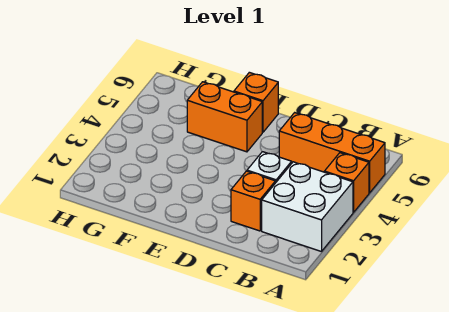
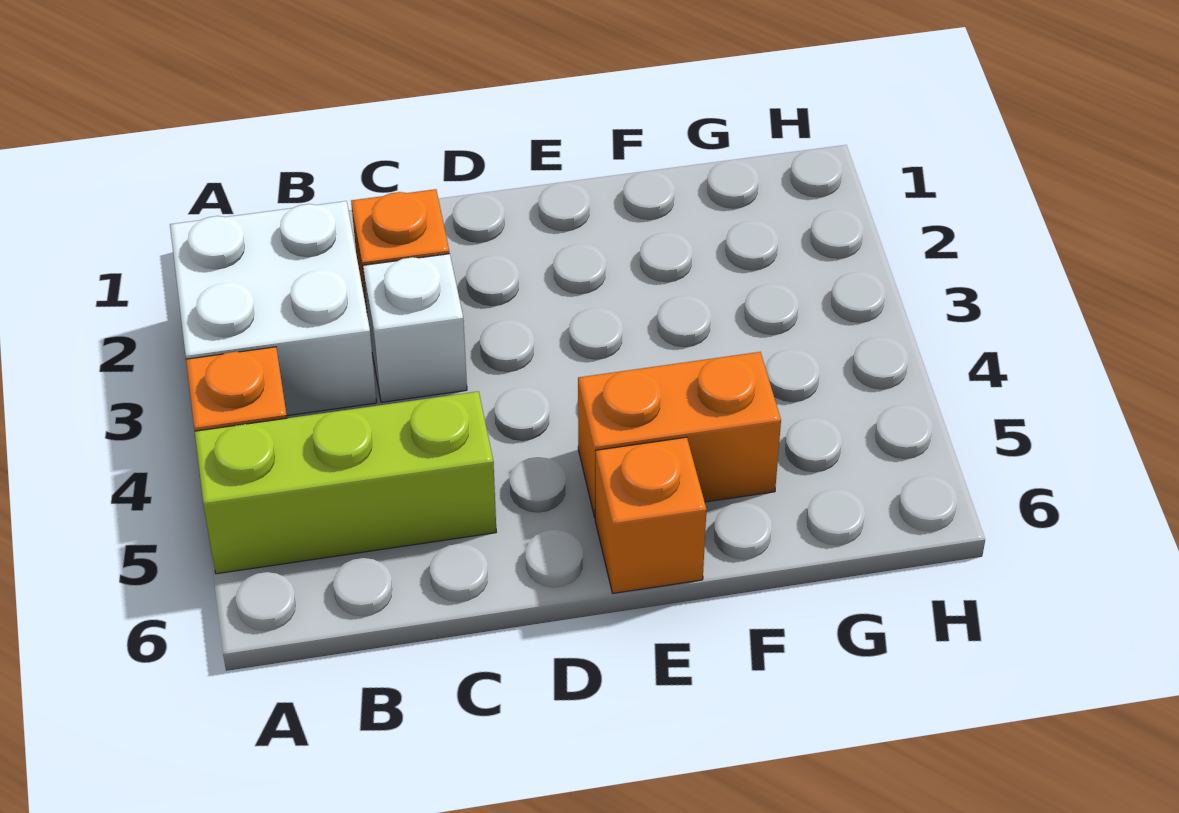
orange brick A5:C5 level 1 -> lime brick A5:C5 level 1

